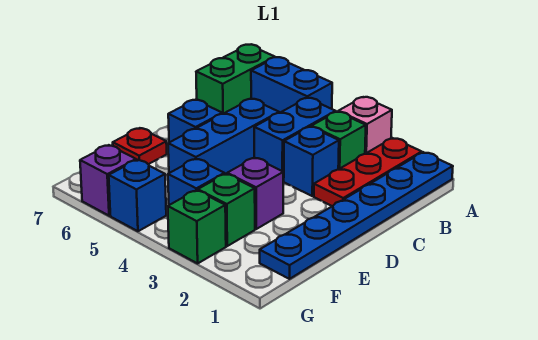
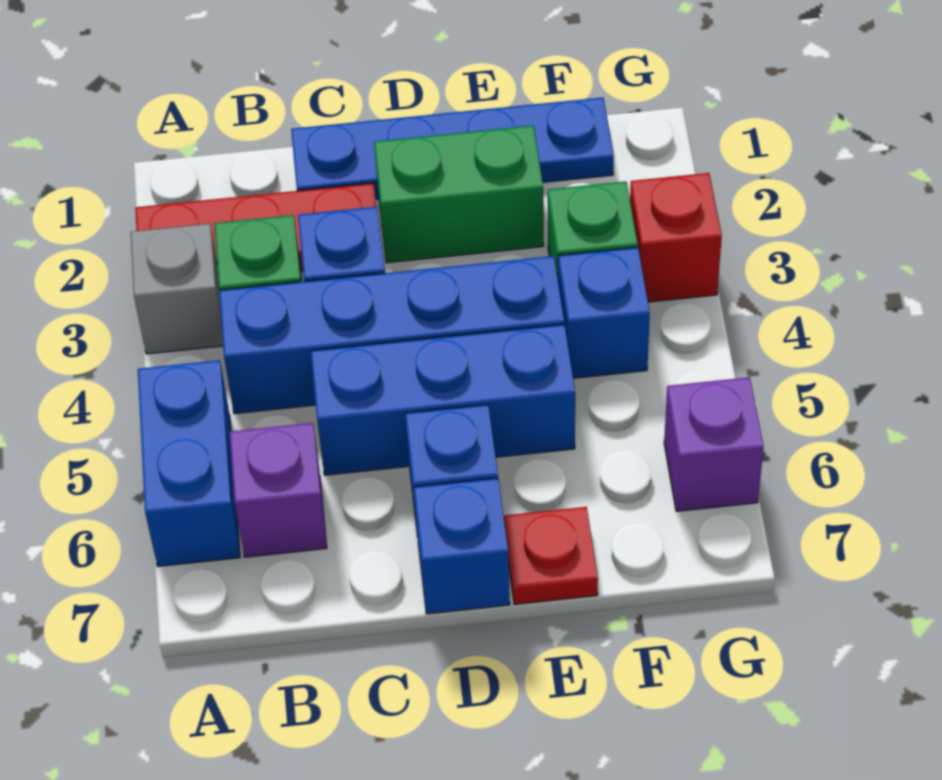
blue plate A1:F1 level 1 -> blue plate C1:F1 level 1
pink brick A3 level 1 -> grey brick A3 level 1
green brick A7:B7 level 1 -> green brick D2:E2 level 1
blue brick B4:C4 level 1 -> blue brick B4:E4 level 1
purple brick E3 level 1 -> purple brick B6 level 1
green brick G3 level 1 -> red brick G3 level 1
blue brick G5 level 1 -> blue brick D7 level 1

